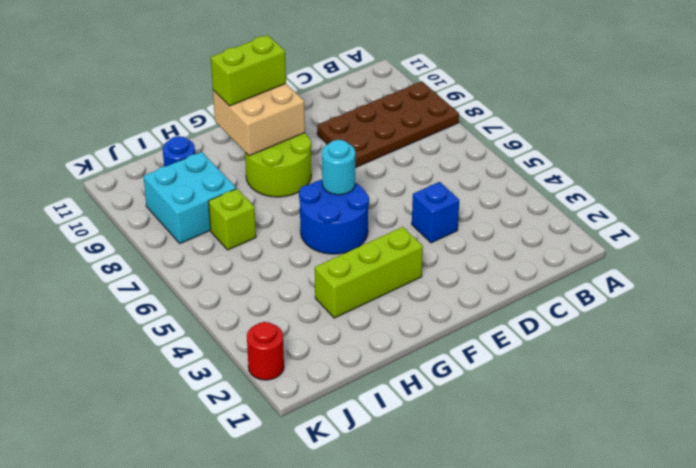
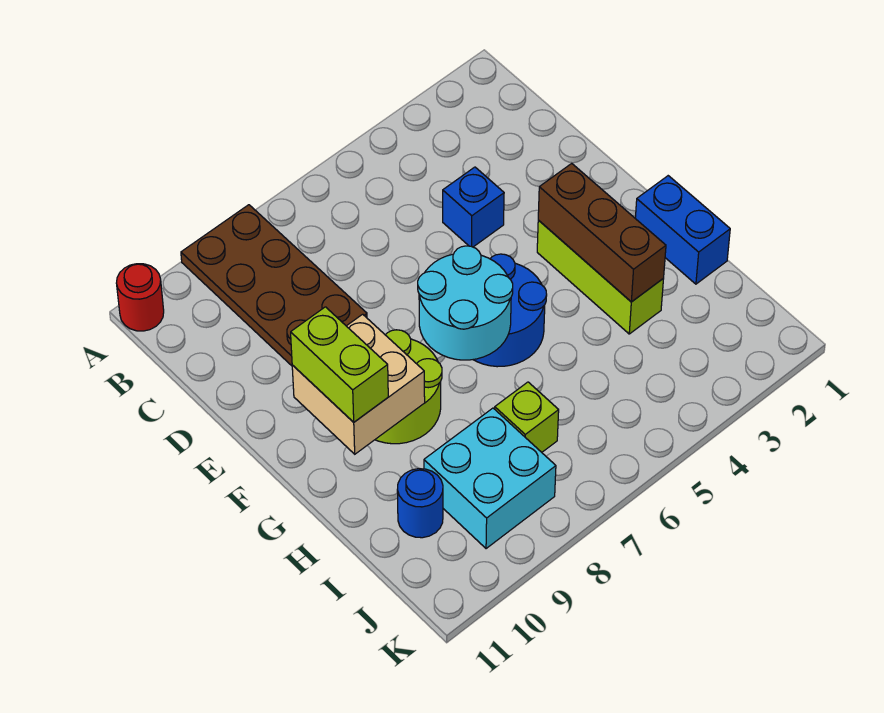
none -> brown brick F3:H3 level 2
cyan round brick F6 level 2 -> cyan round brick F6:G7 level 2
none -> blue brick G1:H1 level 1
red round brick K2 level 1 -> red round brick A11 level 1

